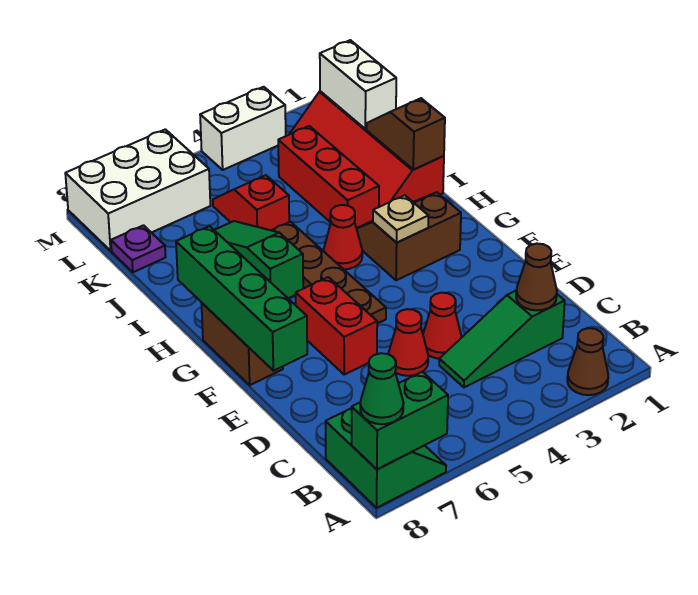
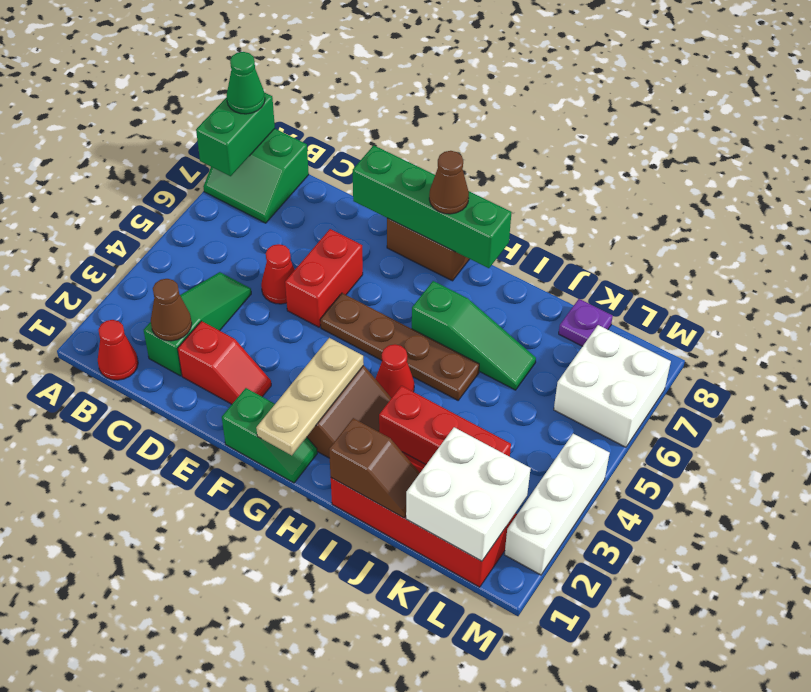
brown cone A2 level 1 -> brown cone G8 level 3
red cone D4 level 1 -> red cone B1 level 1
red brick E6:F6 level 1 -> red brick E5:E6 level 1
none -> green slope F1:G1 level 1 top F
tan plate G3 level 2 -> tan plate G1:G3 level 2
red slope J5:K5 level 1 top J -> red slope D2:E2 level 1 top D
white brick K1:L1 level 2 -> white brick K1:L2 level 2
white brick L6:M8 level 1 -> white brick L6:M7 level 1
white brick M3:M4 level 1 -> white brick M2:M4 level 1

